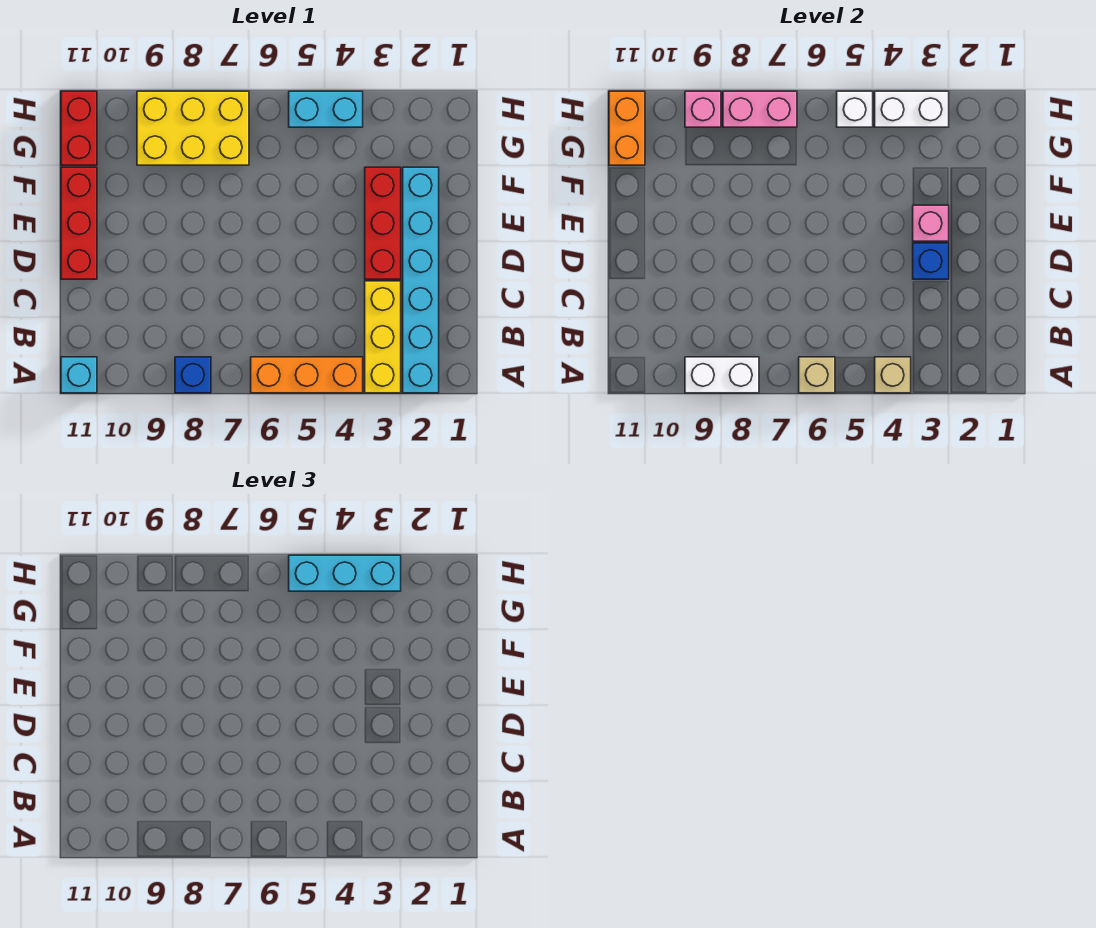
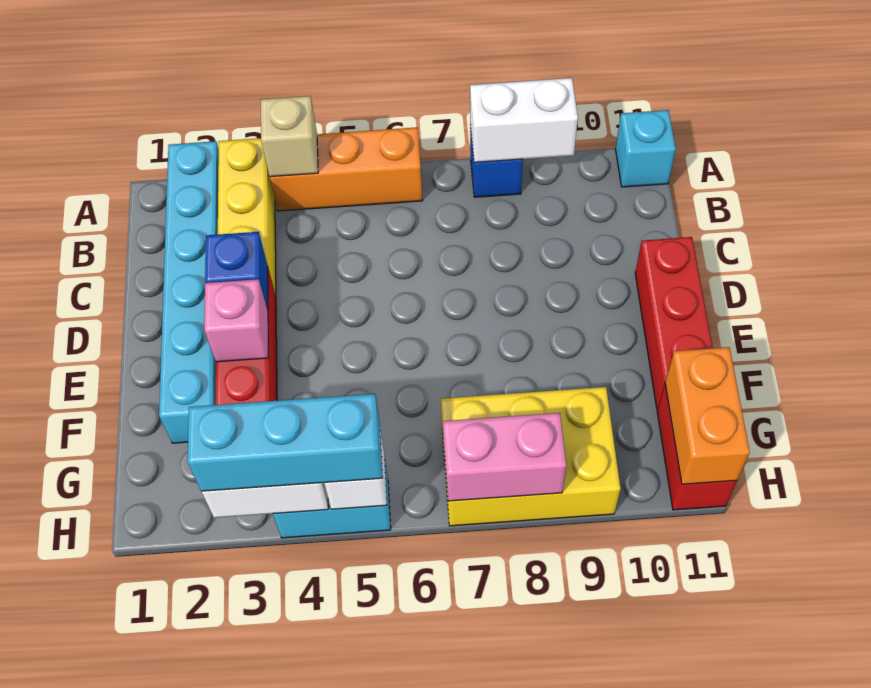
tan brick A6 level 2 -> none
pink brick H9 level 2 -> none

